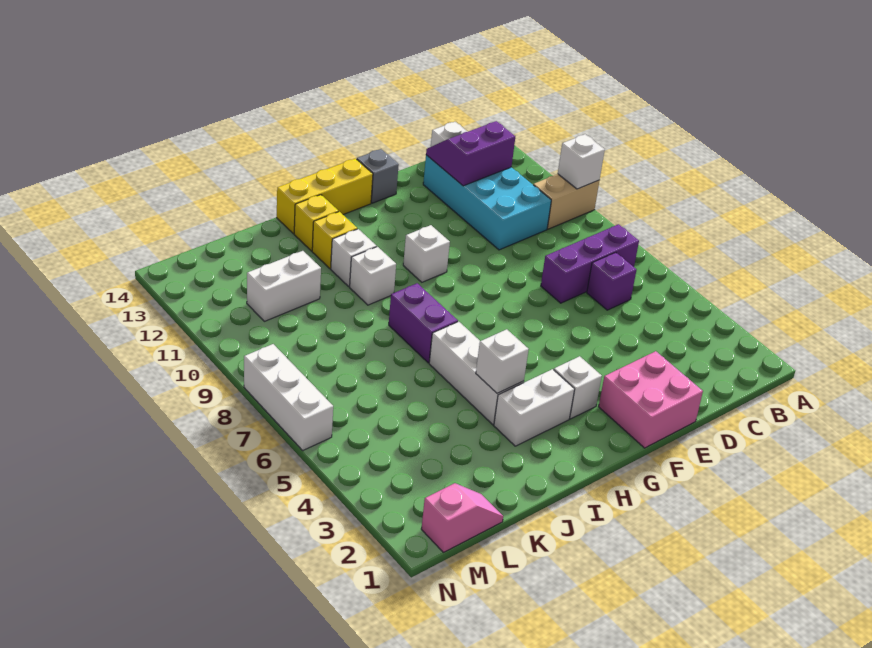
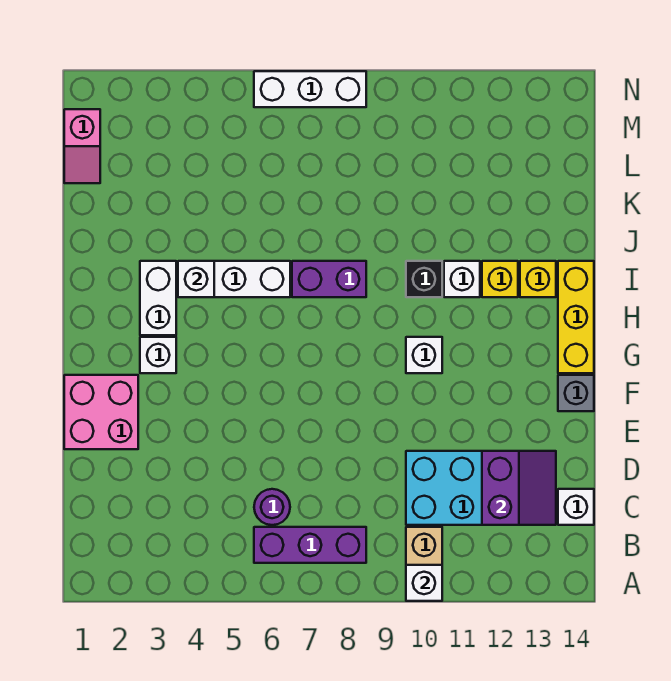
purple brick B7:D7 level 1 -> purple brick B6:B8 level 1
purple brick C6 level 1 -> purple round brick C6 level 1
white brick I10 level 1 -> black brick I10 level 1
white brick K11:L11 level 1 -> none

